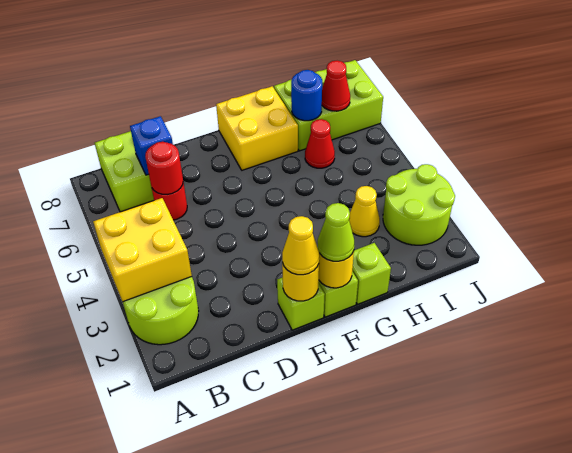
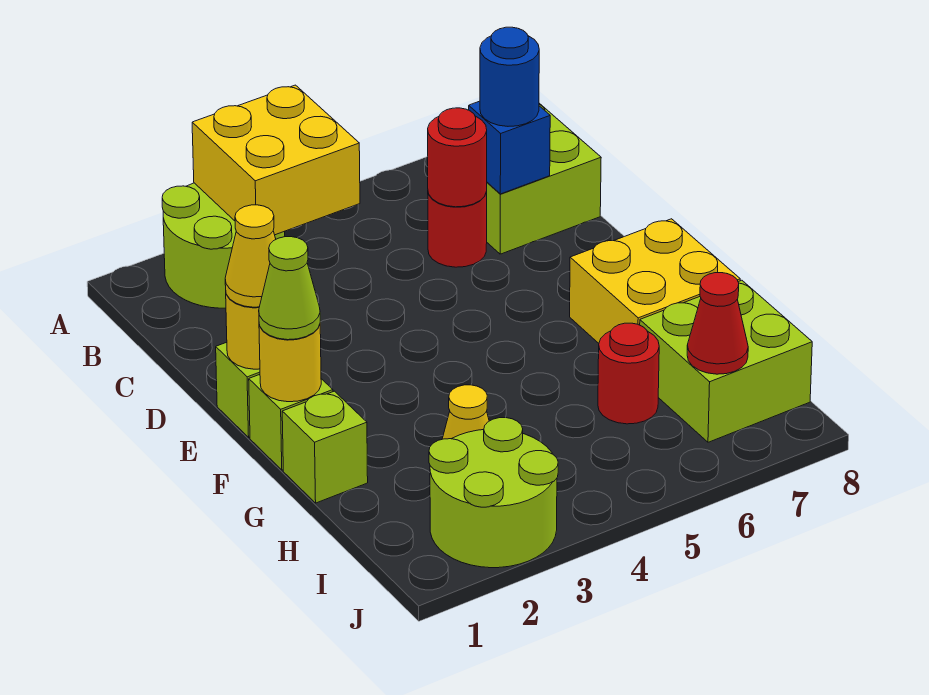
red cone H6 level 1 -> red round brick H6 level 1
lime brick H7:J8 level 1 -> lime brick H7:I8 level 1
blue round brick H7 level 2 -> blue round brick C7 level 3

